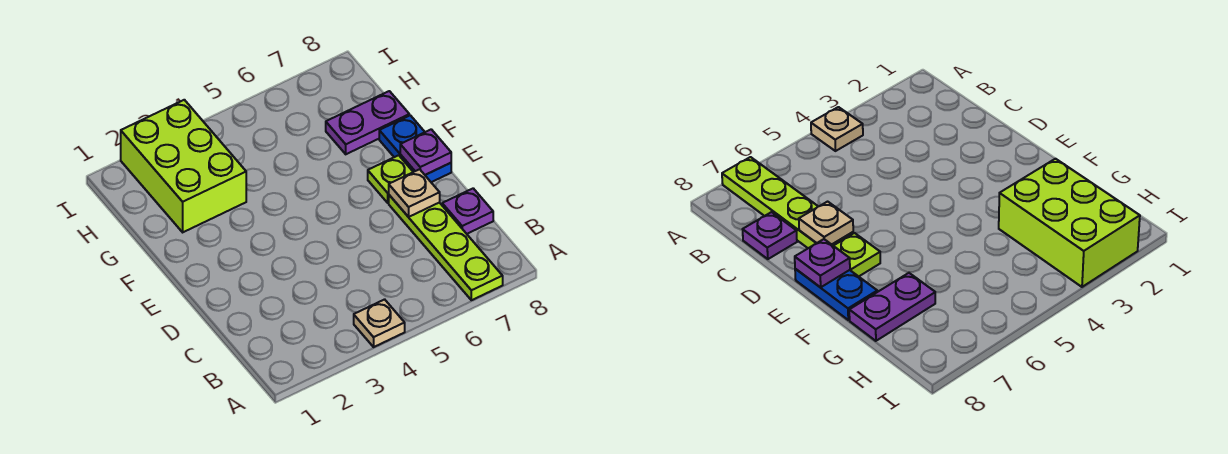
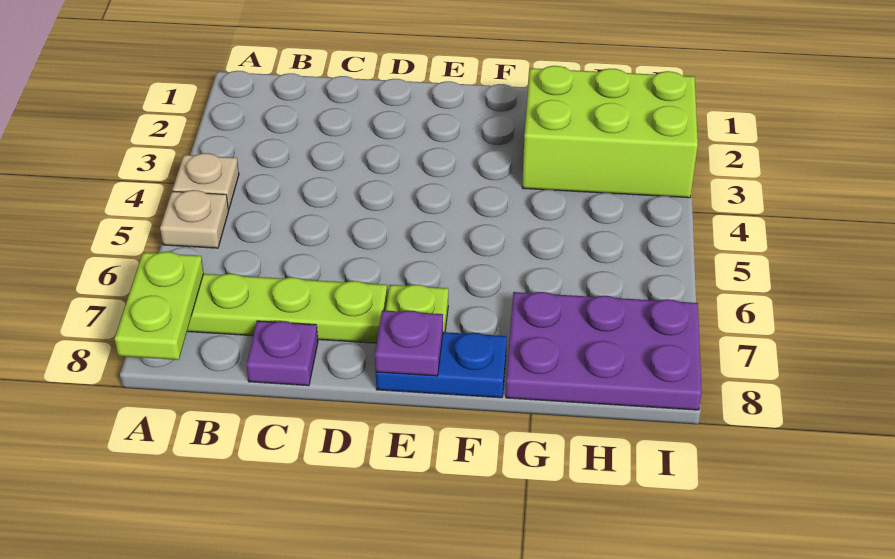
none -> lime plate A7:A8 level 2
tan plate D7 level 2 -> tan plate A5 level 1
purple plate G7:G8 level 1 -> purple plate G7:I8 level 1

